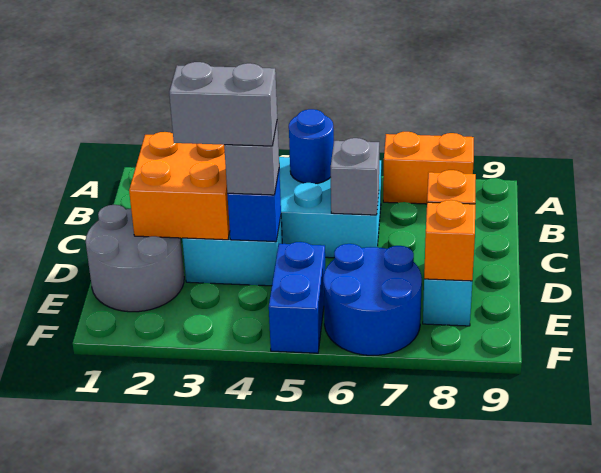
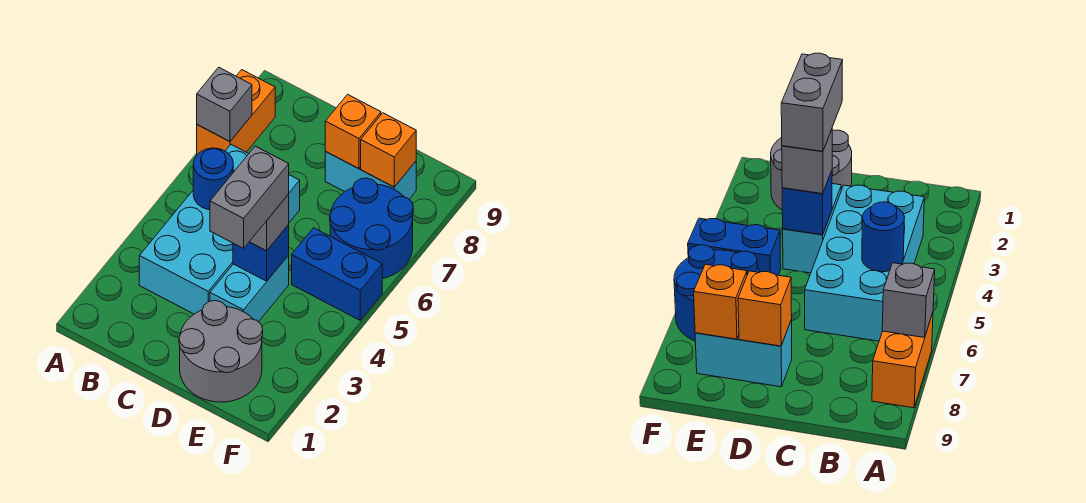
orange brick C2:D3 level 2 -> none
grey brick C6 level 2 -> grey brick A7 level 2

